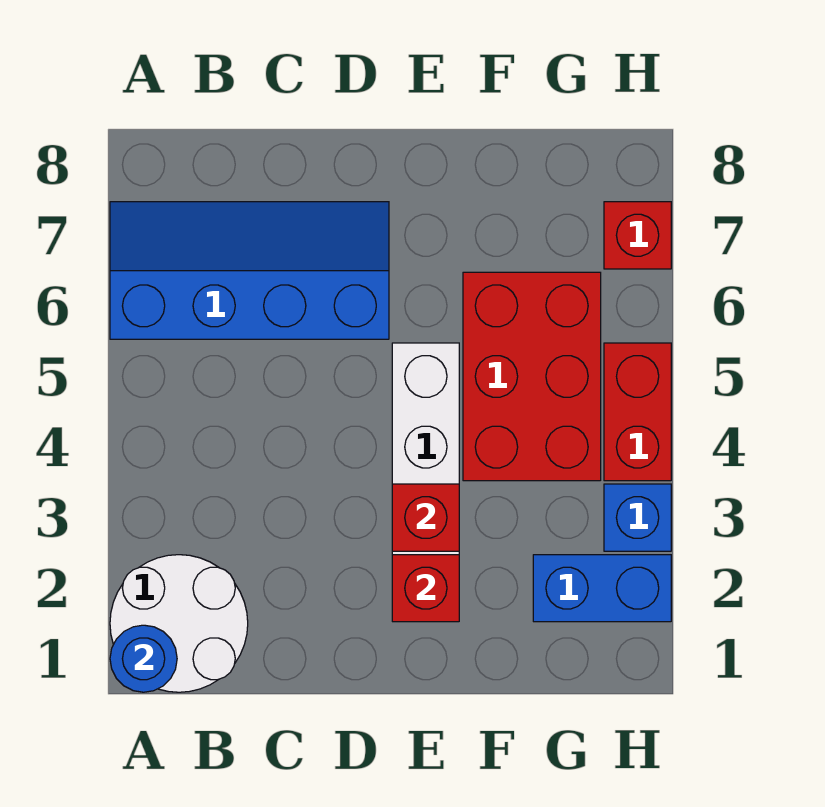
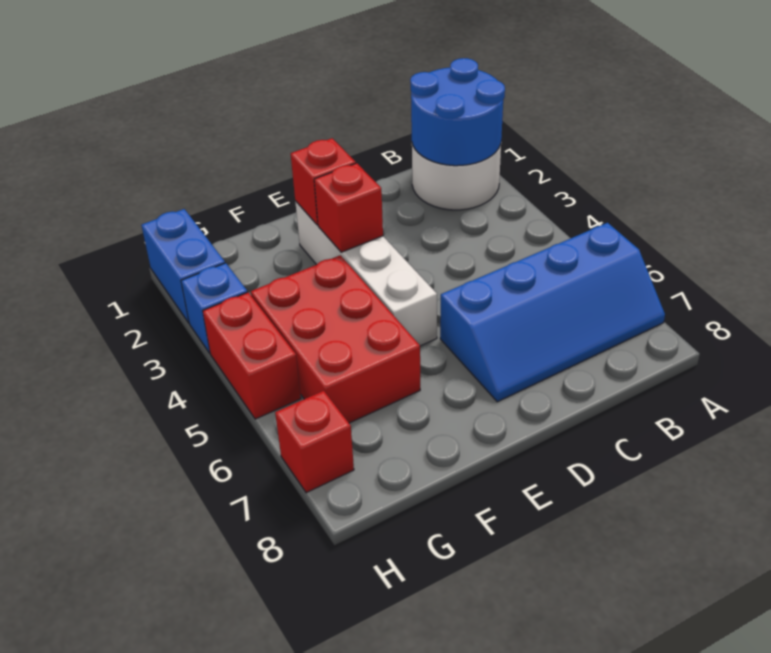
blue round brick A1 level 2 -> blue round brick A1:B2 level 2
blue brick G2:H2 level 1 -> blue brick H1:H2 level 1

